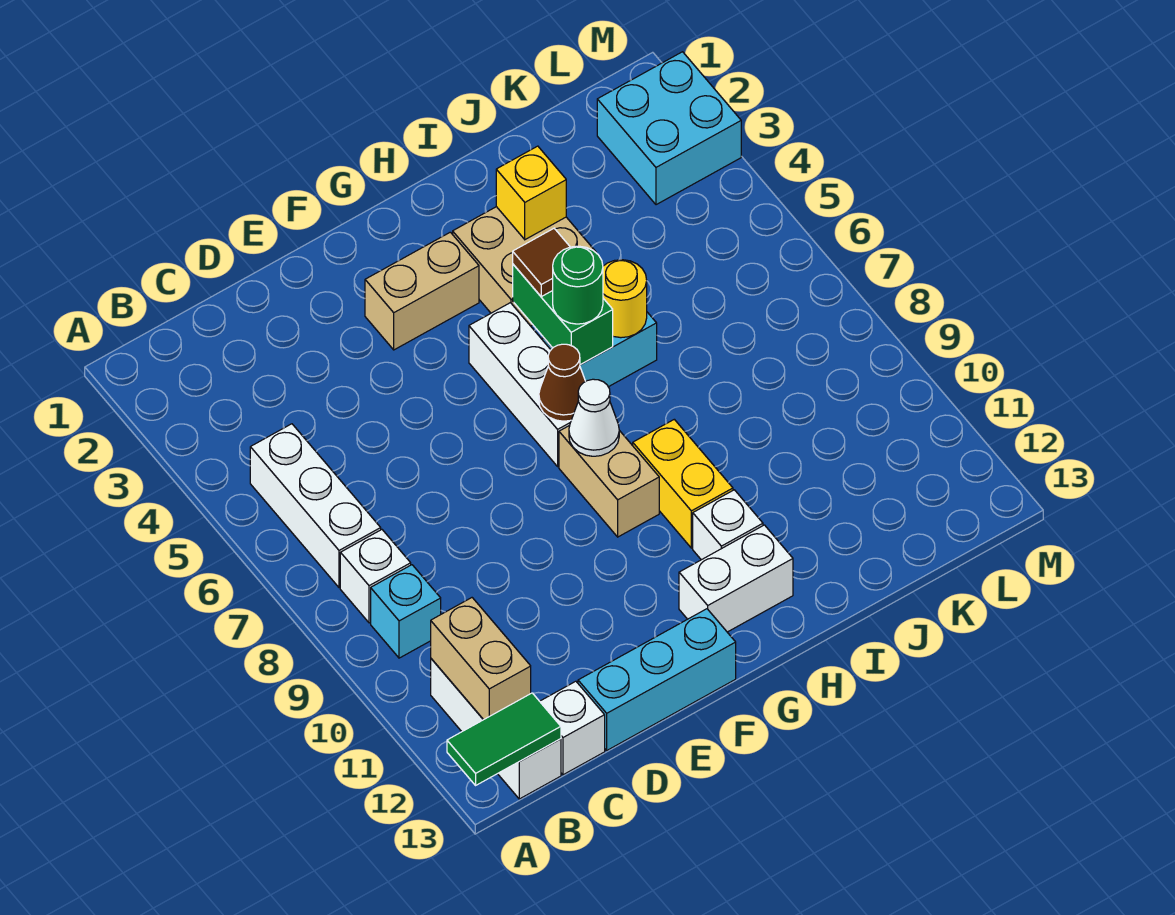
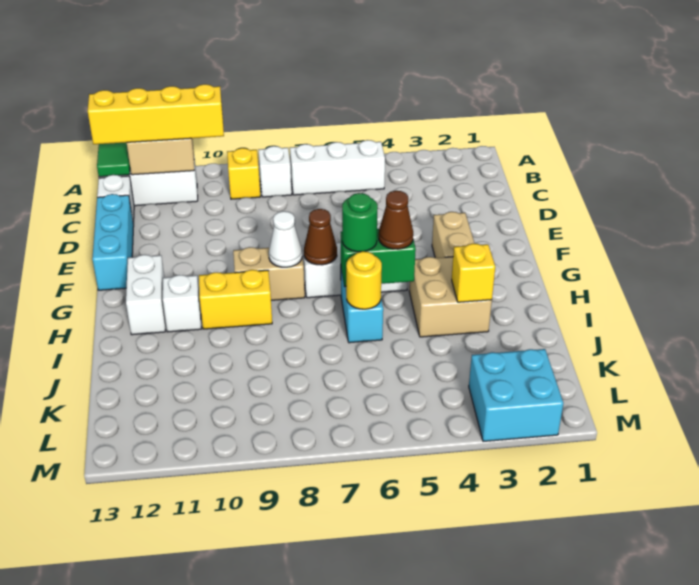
cyan brick B9 level 1 -> yellow brick B9 level 1
none -> yellow brick B10:B13 level 3
brown tile H5 level 3 -> brown cone H5 level 3

